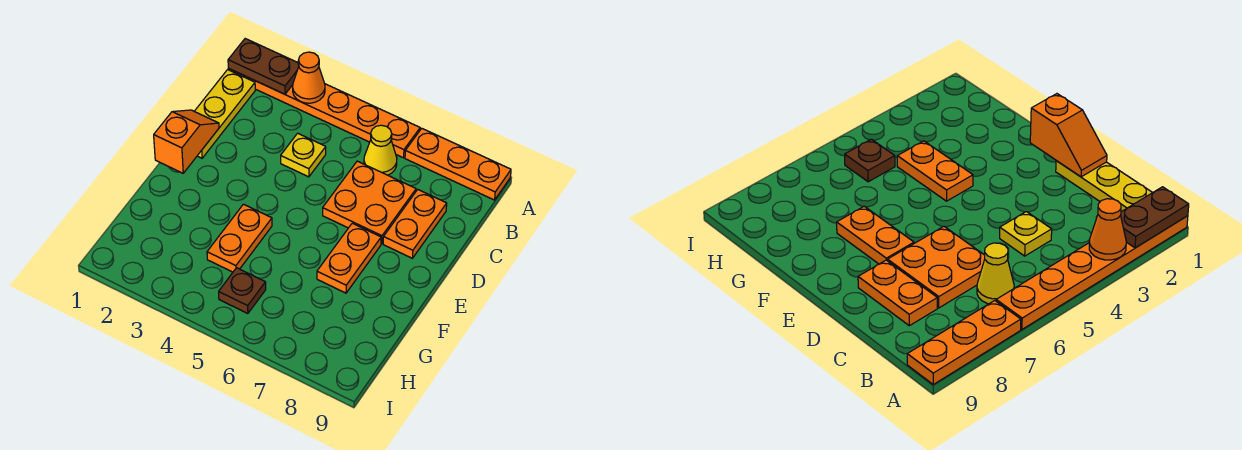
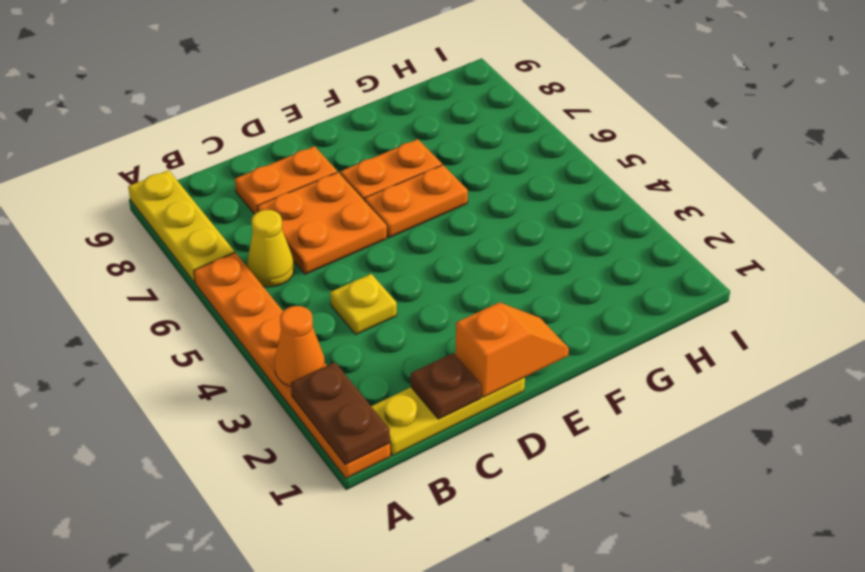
orange plate A7:A9 level 1 -> yellow plate A7:A9 level 1
orange slope D1:E1 level 2 top E -> orange slope D1:E1 level 2 top D
orange plate F4:G4 level 1 -> orange plate E6:F6 level 1
brown plate H5 level 1 -> brown plate C1 level 2

